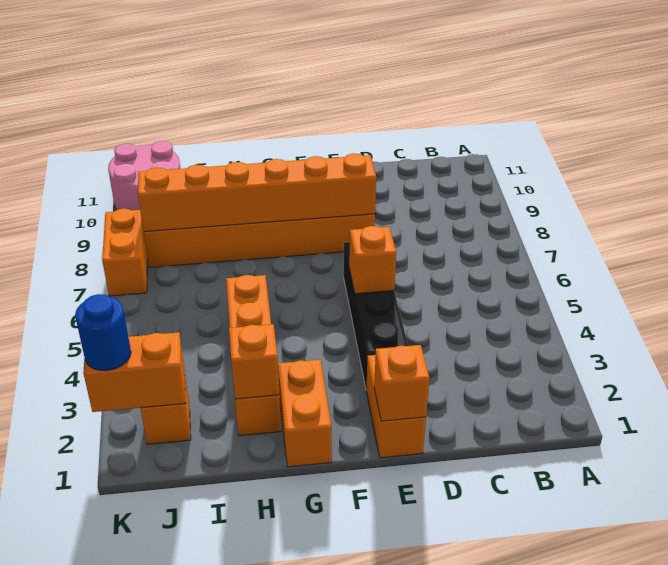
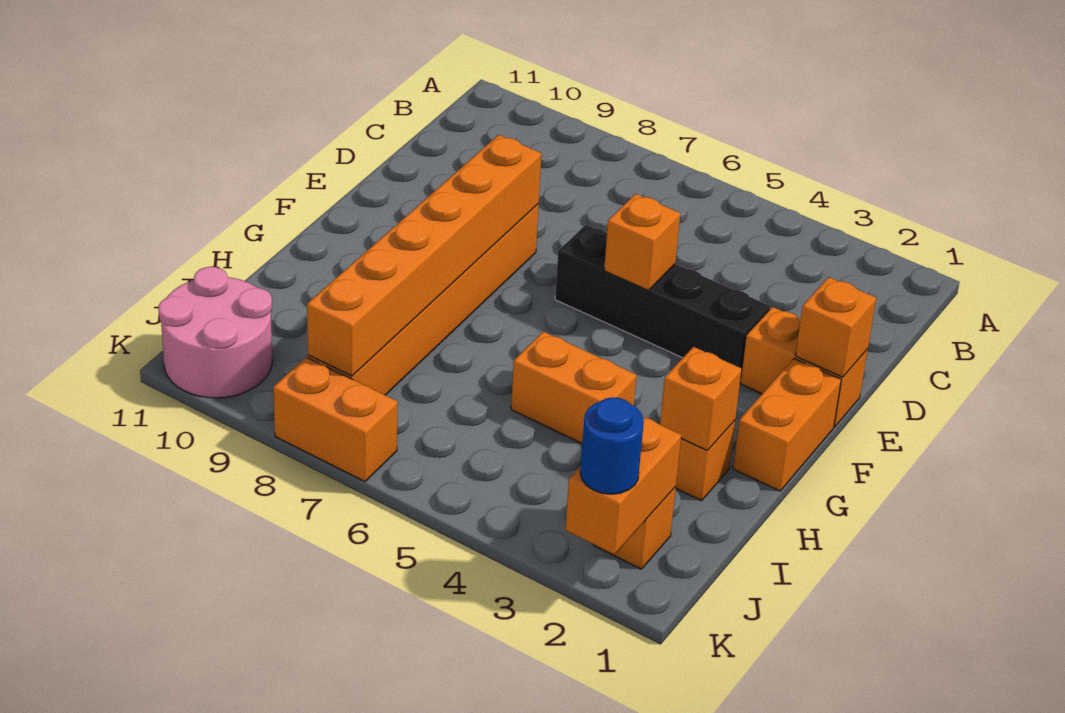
orange brick G1:G2 level 1 -> orange brick F1:G1 level 1

